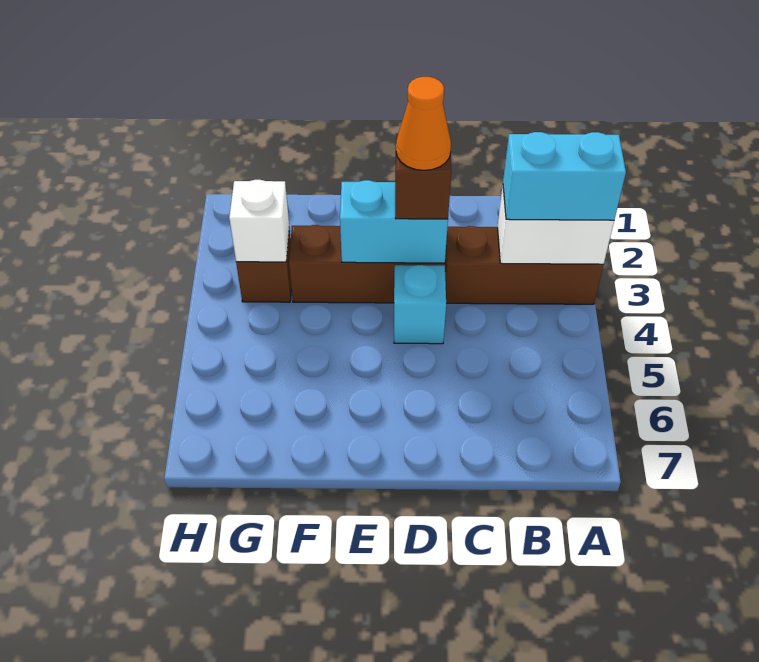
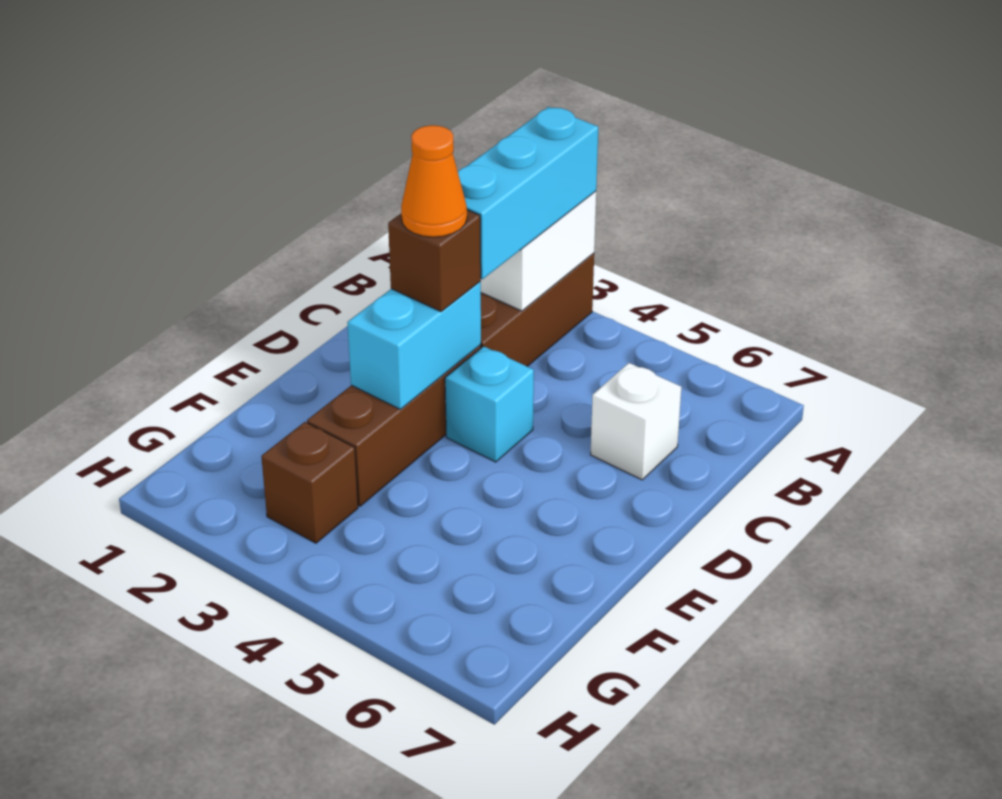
cyan brick A3:B3 level 3 -> cyan brick A3:C3 level 3
white brick G3 level 2 -> white brick C6 level 1

